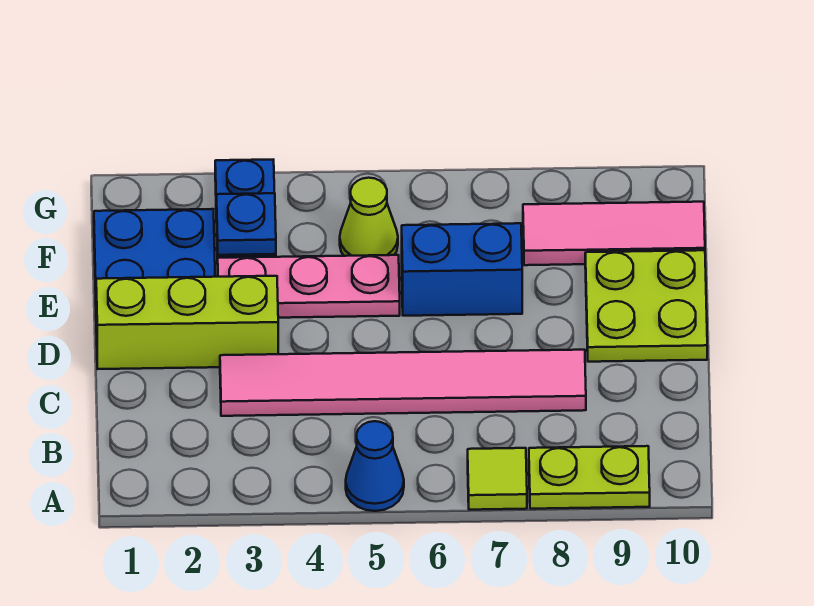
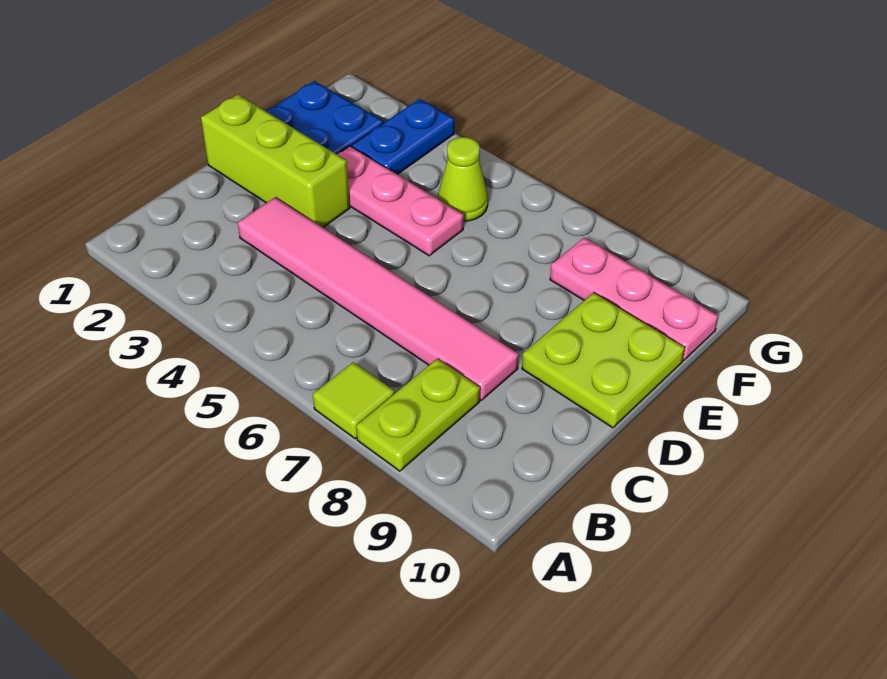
blue cone A5 level 1 -> none
lime plate A8:A9 level 1 -> lime plate A8:B8 level 1
blue brick E6:E7 level 1 -> none
blue plate F3 level 2 -> none
pink tile F8:F10 level 1 -> pink plate F8:F10 level 1

